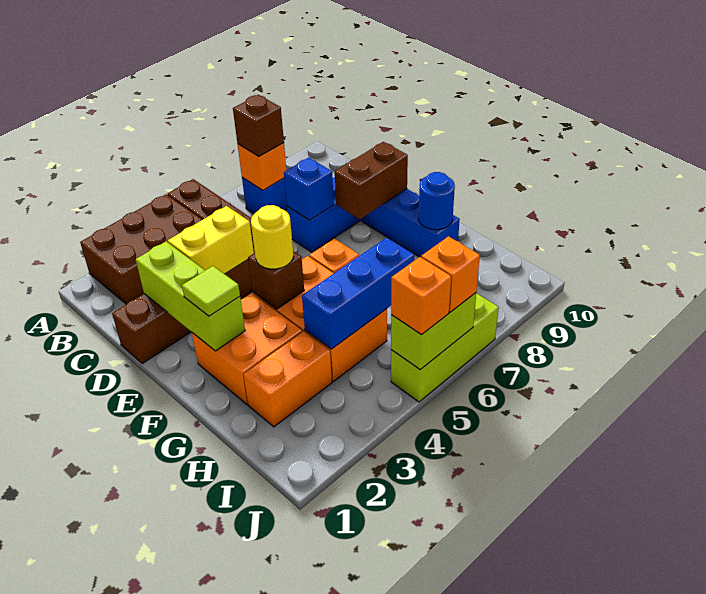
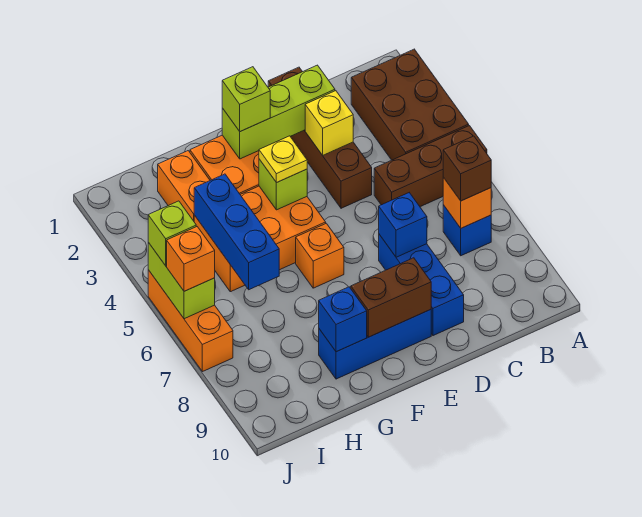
yellow brick D3:D4 level 2 -> yellow brick D3 level 2
brown brick E8:E9 level 2 -> brown brick E9:F9 level 2
lime tile F2 level 3 -> lime brick F2 level 3
brown brick F4 level 2 -> lime brick F4 level 2
yellow round brick F4 level 3 -> yellow plate F4 level 3
blue round brick G9 level 2 -> blue brick G9 level 2
lime brick J5:J7 level 1 -> orange brick J5:J7 level 1
orange brick J5 level 3 -> lime brick J5 level 3

